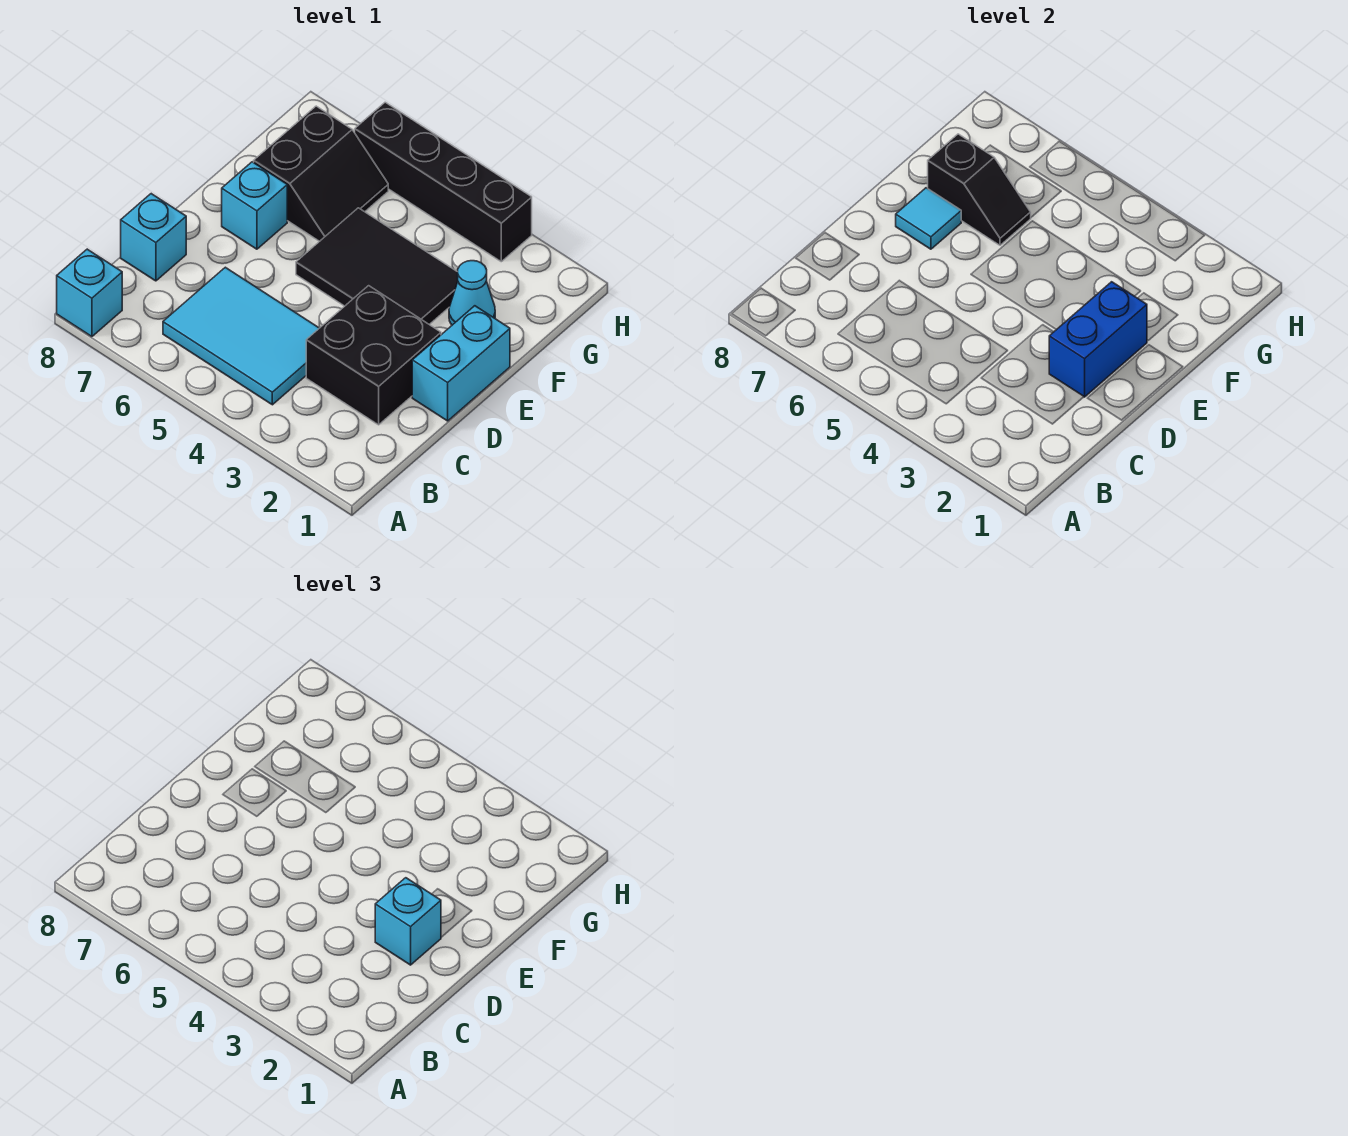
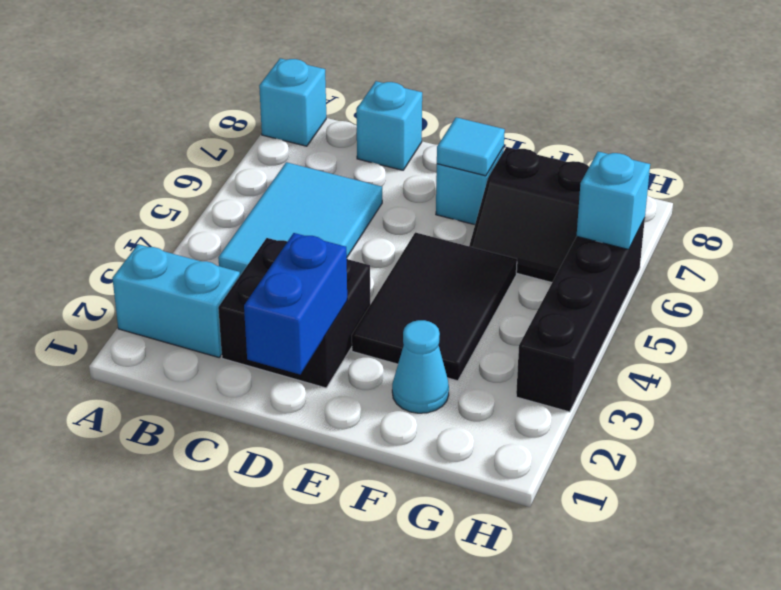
cyan brick D1:E1 level 1 -> cyan brick A2:B2 level 1
blue brick D2:E2 level 2 -> blue brick D1:D2 level 2
cyan brick D2 level 3 -> cyan brick H6 level 2
black slope F6:F7 level 2 top 7 -> none

